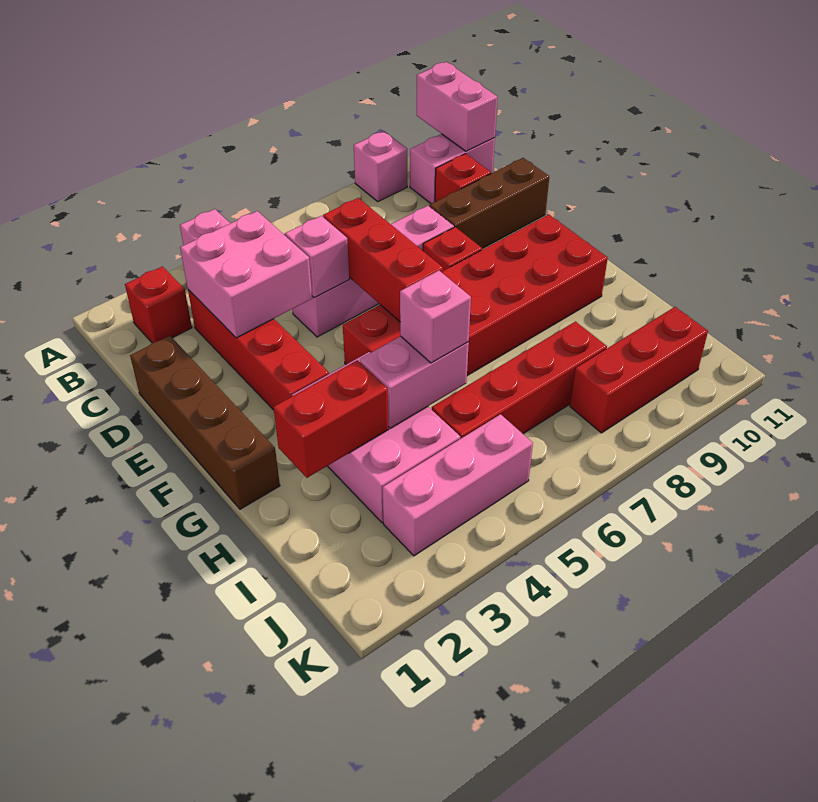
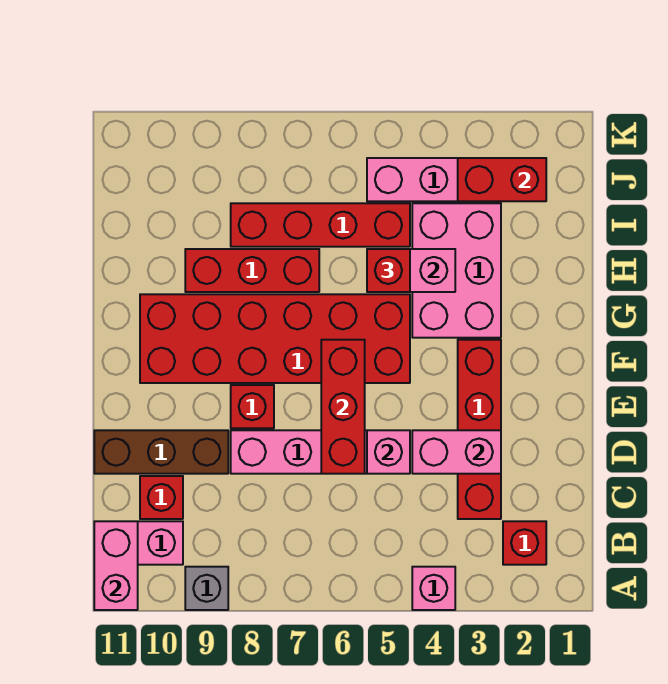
pink brick A9 level 1 -> grey brick A9 level 1
pink brick C3:D4 level 2 -> pink brick D3:D4 level 2
brown brick D1:G1 level 1 -> none
red brick H2:H3 level 2 -> red brick J2:J3 level 2
pink brick H5 level 3 -> red brick H5 level 3
red brick J8:J10 level 1 -> red brick H7:H9 level 1

